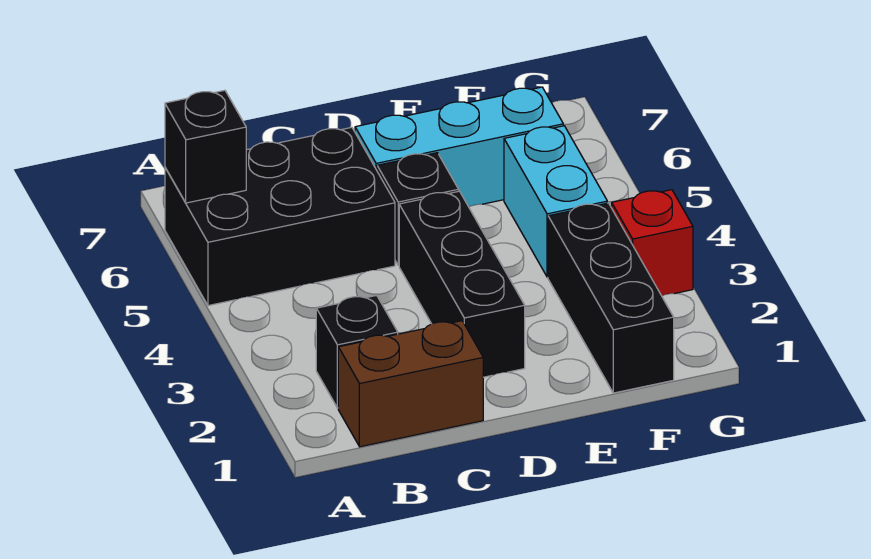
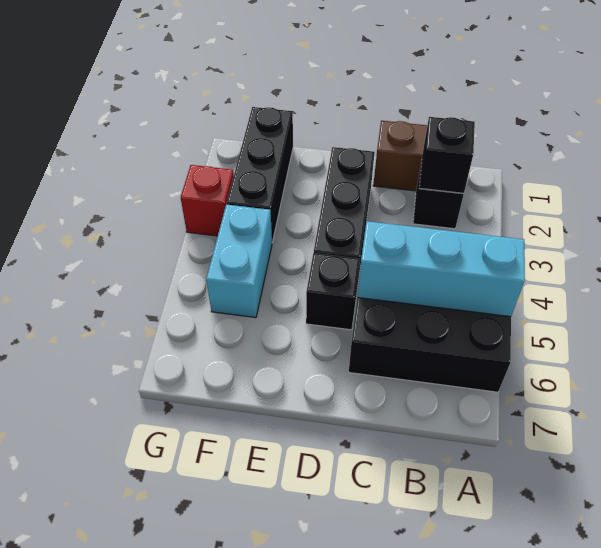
black brick A6 level 2 -> black brick B2 level 2
cyan brick D6:F6 level 1 -> cyan brick A5:C5 level 2

